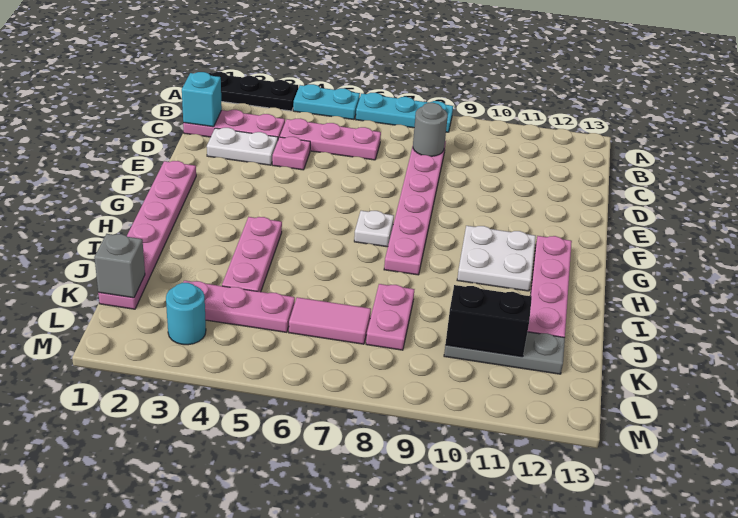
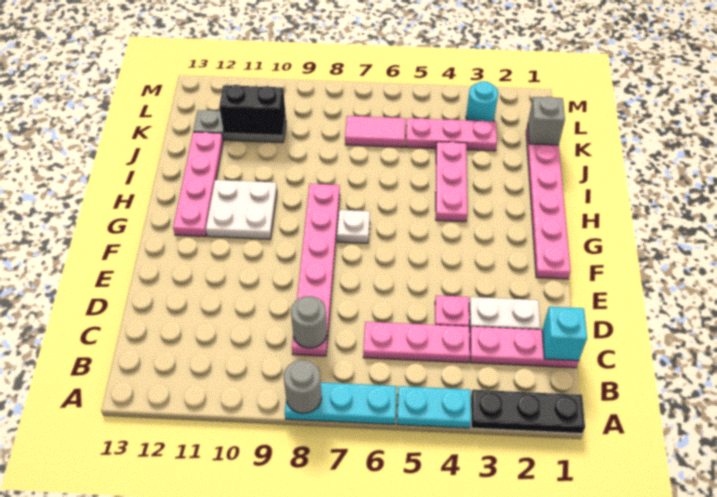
none -> grey round brick A8 level 2
pink plate J8:K8 level 1 -> none

